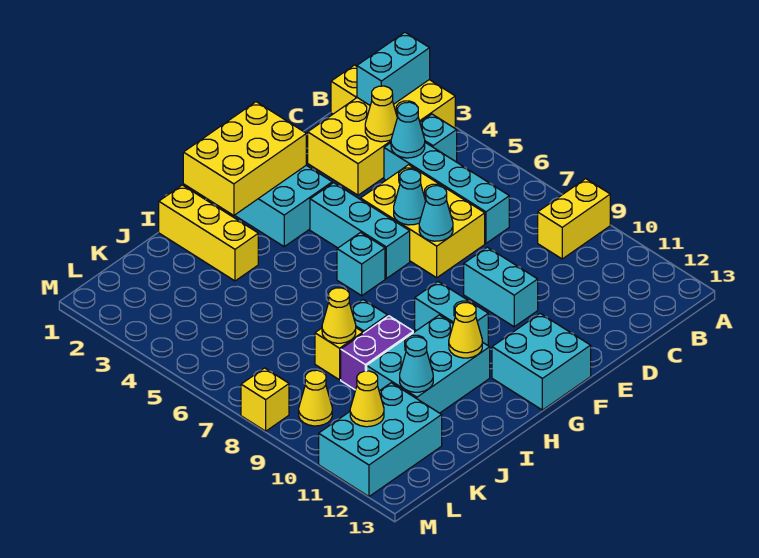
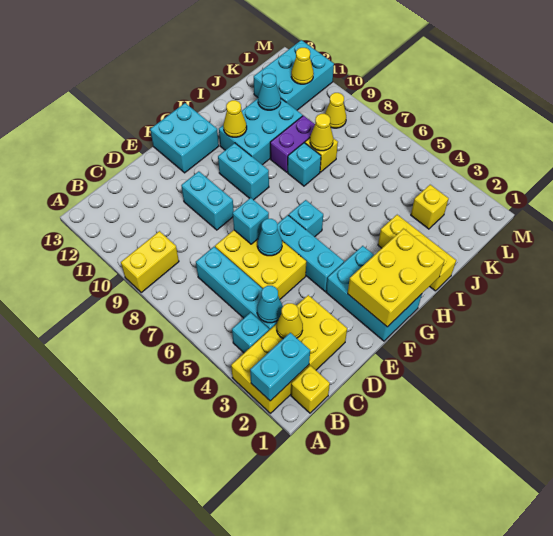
cyan cone E7 level 2 -> cyan brick E7 level 2
yellow brick M8 level 1 -> yellow brick K3 level 1

